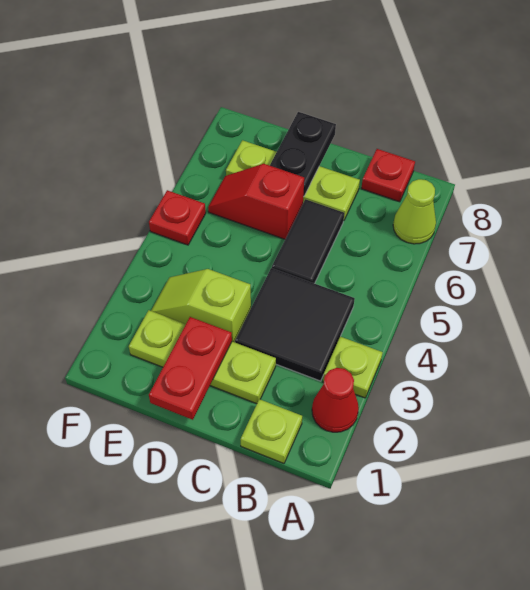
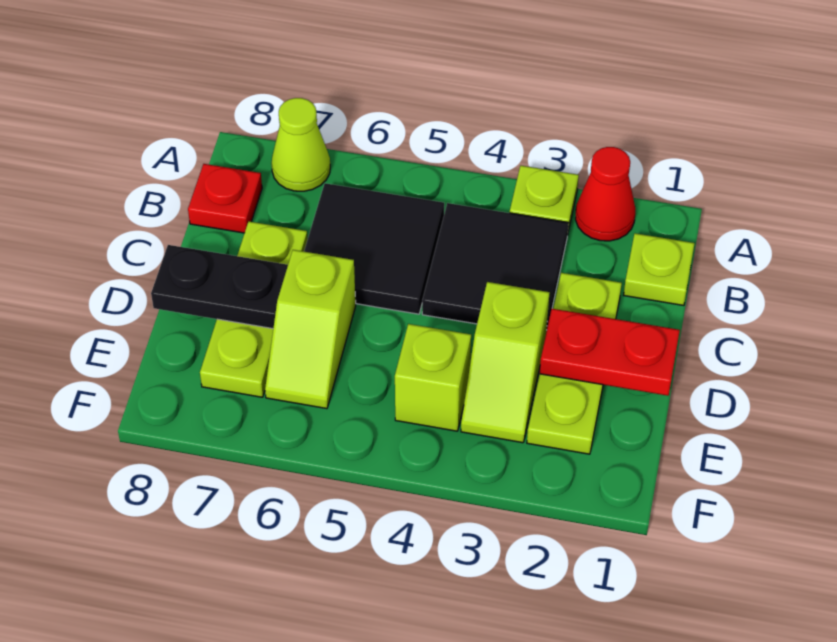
black tile C5:C6 level 1 -> black tile B5:C6 level 1
red slope D6:E6 level 1 top D -> lime slope D6:E6 level 1 top D
none -> lime brick E4 level 1
red plate F5 level 1 -> none

